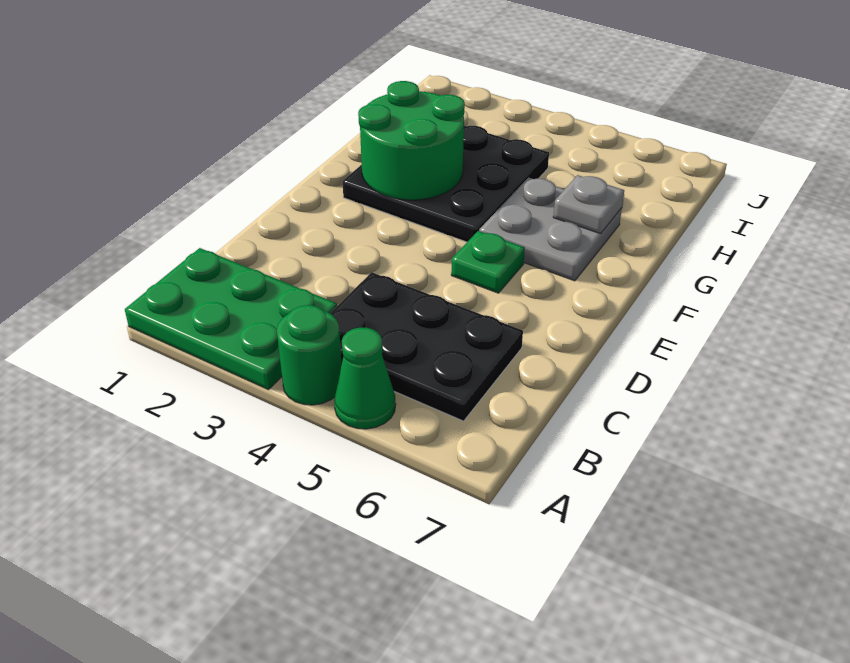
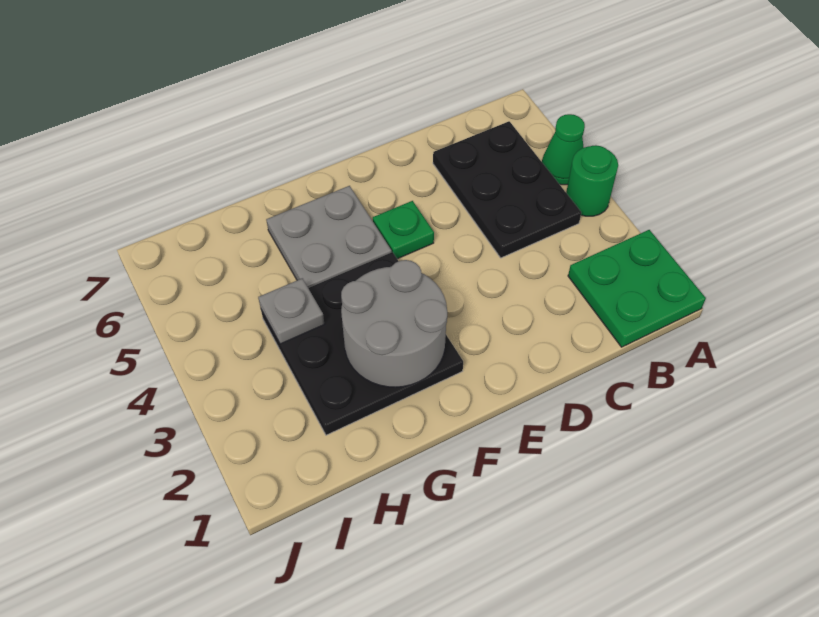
green plate A1:B3 level 1 -> green plate A1:B2 level 1
green round brick F2:G3 level 2 -> grey round brick F2:G3 level 2
grey plate G6 level 2 -> grey plate H4 level 2

